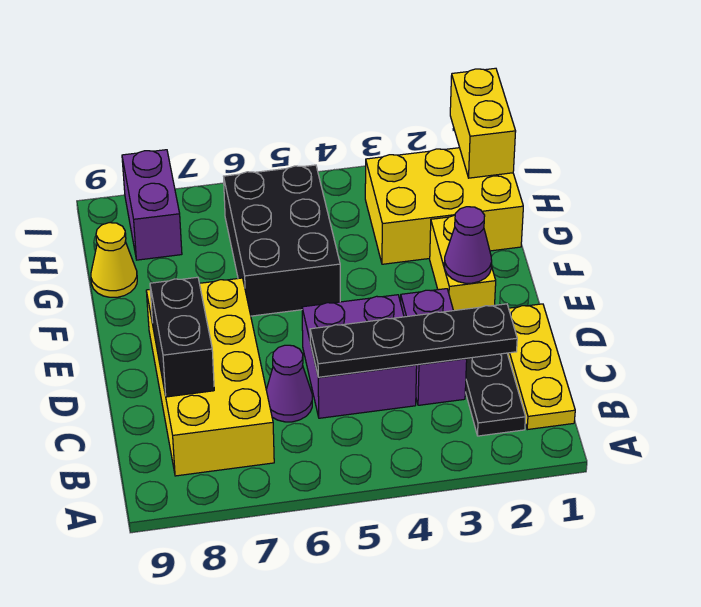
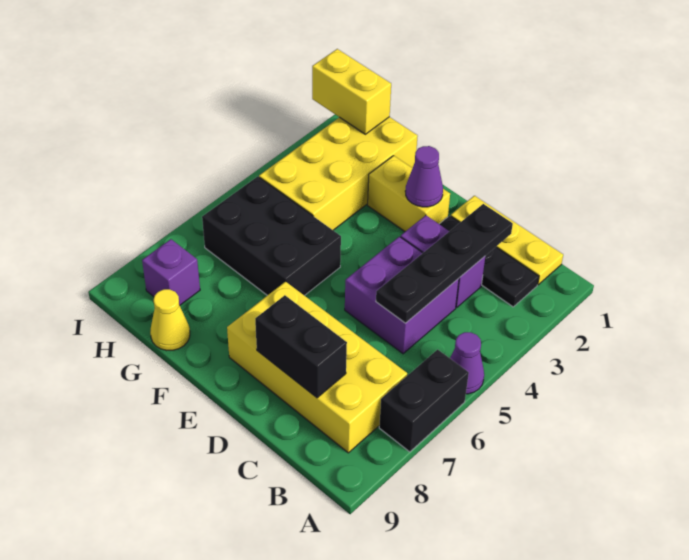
none -> black brick A6:A7 level 1
purple cone C6 level 1 -> purple cone A5 level 1
yellow brick G1:H3 level 1 -> yellow brick G1:H4 level 1
purple brick H8:I8 level 1 -> purple brick H8 level 1

